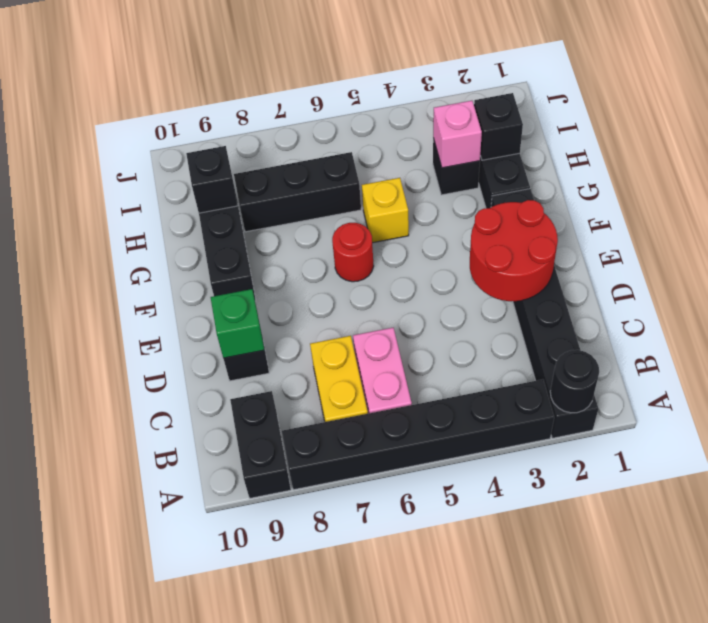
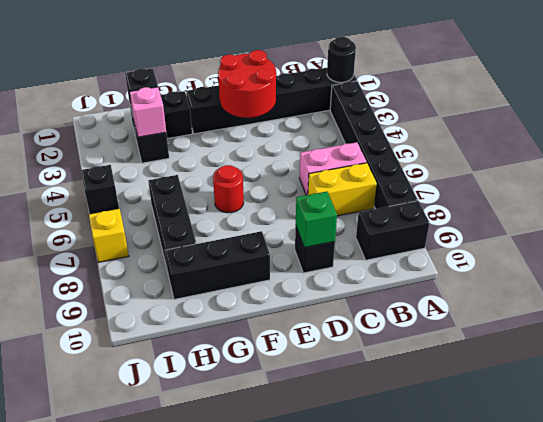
yellow brick G5 level 1 -> yellow brick J7 level 1
black brick H9 level 2 -> black brick J5 level 1

